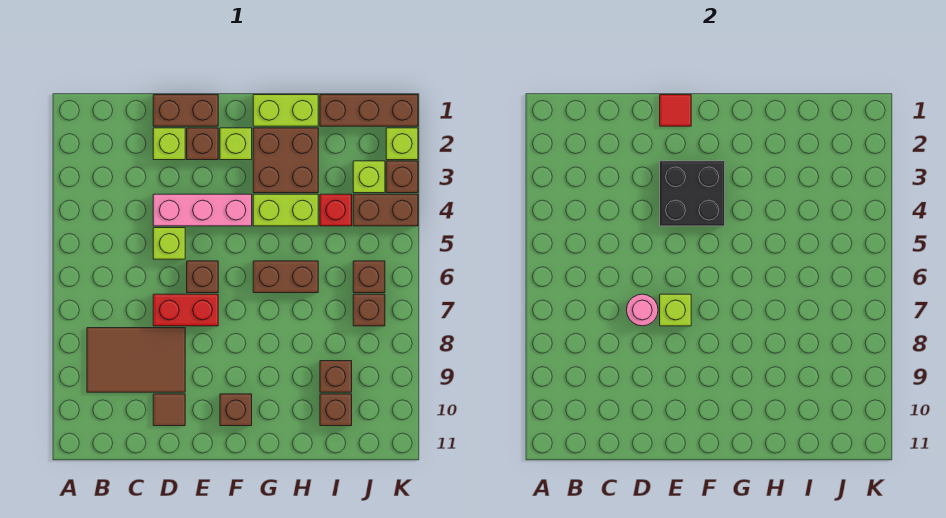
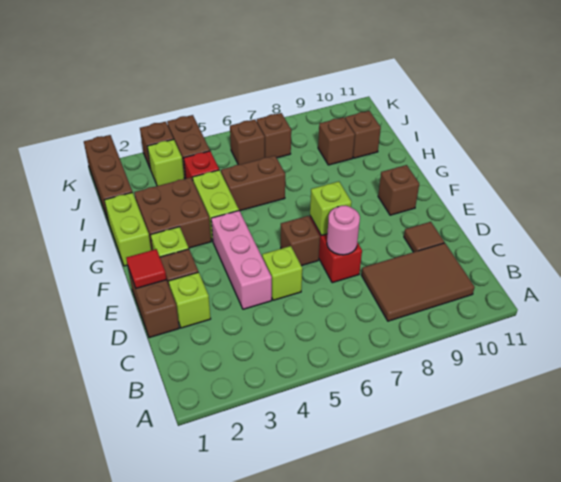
brown tile B8:D9 level 1 -> brown tile B8:C10 level 1
black brick E3:F4 level 2 -> none
brown brick G6:H6 level 1 -> brown brick H5:H6 level 1
lime brick K2 level 1 -> none

